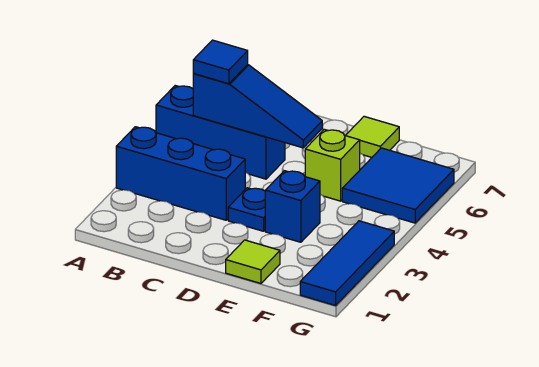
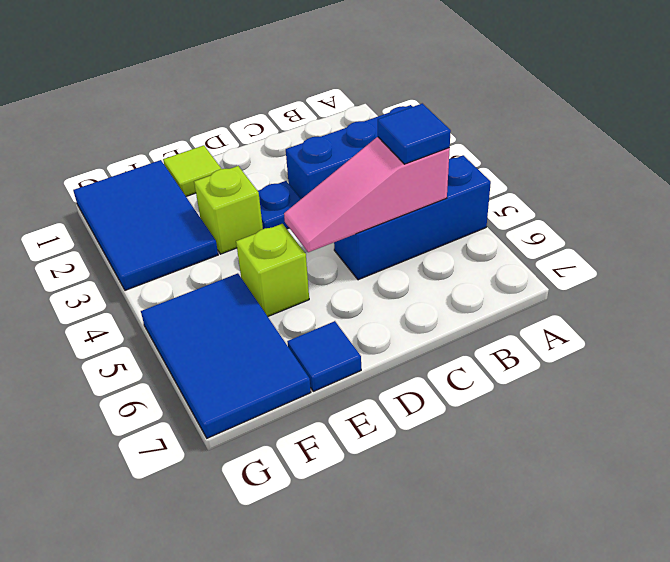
blue slope B5:D5 level 2 top B -> pink slope B5:D5 level 2 top B
blue brick E3 level 1 -> lime brick E3 level 1
lime tile E7 level 1 -> blue tile E7 level 1
blue tile F5:G6 level 1 -> blue tile F5:G7 level 1
blue tile G1:G3 level 1 -> blue tile F1:G3 level 1

